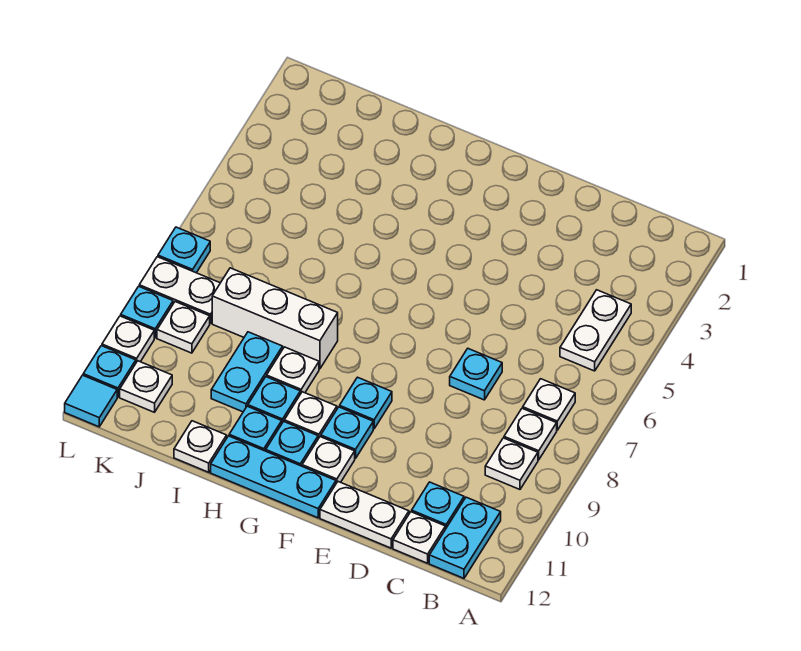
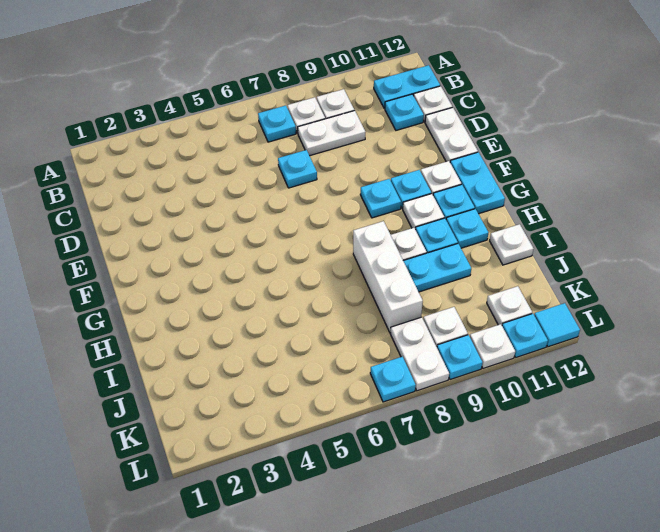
white plate B4:B5 level 1 -> white plate C8:C9 level 1
white plate B7 level 1 -> cyan plate B7 level 1
cyan plate F12:H12 level 1 -> cyan plate F12:G12 level 1

